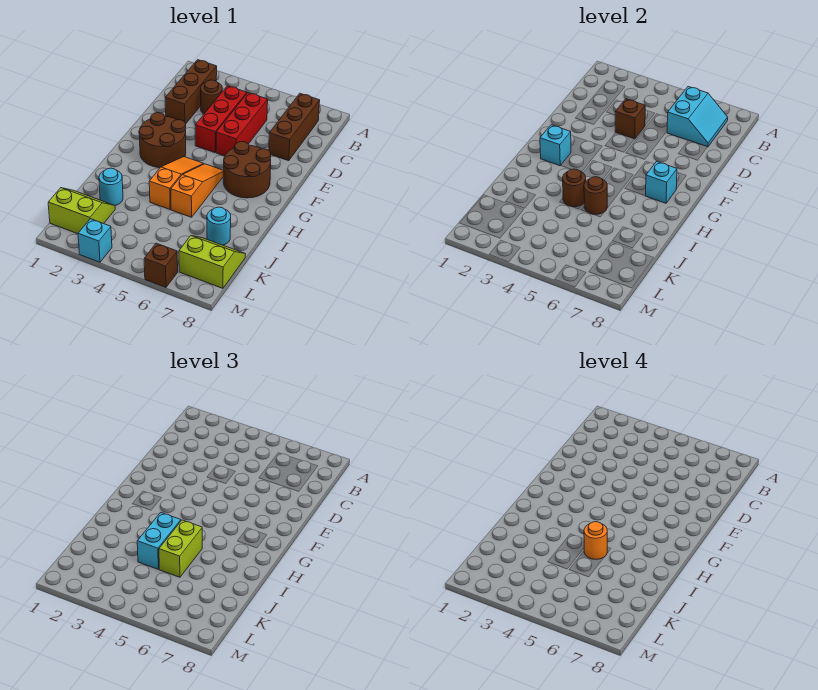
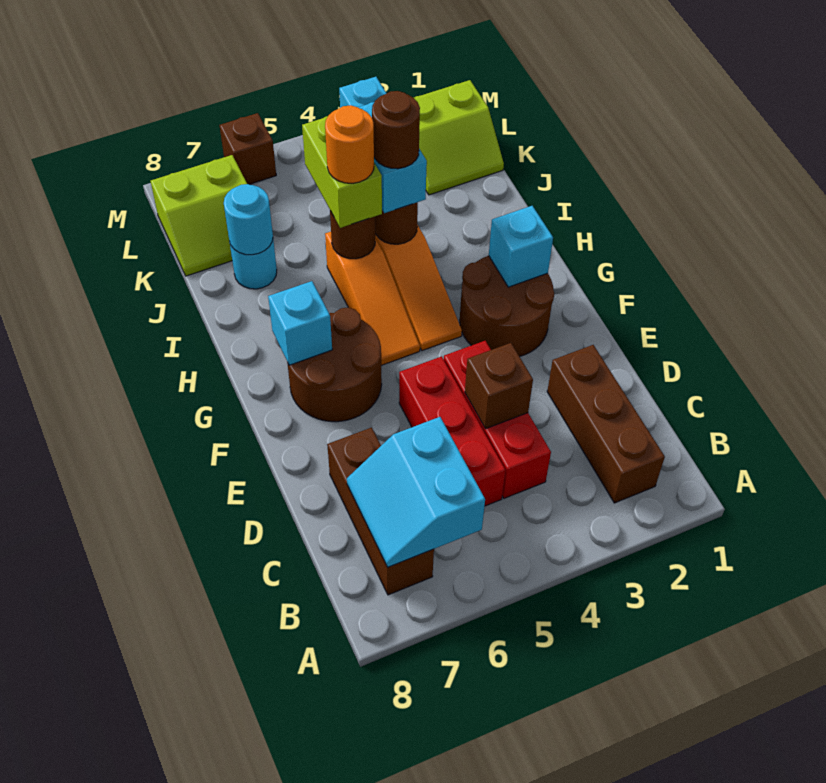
brown round brick C3 level 1 -> brown round brick I4 level 4
cyan round brick J2 level 1 -> cyan round brick J7 level 2

